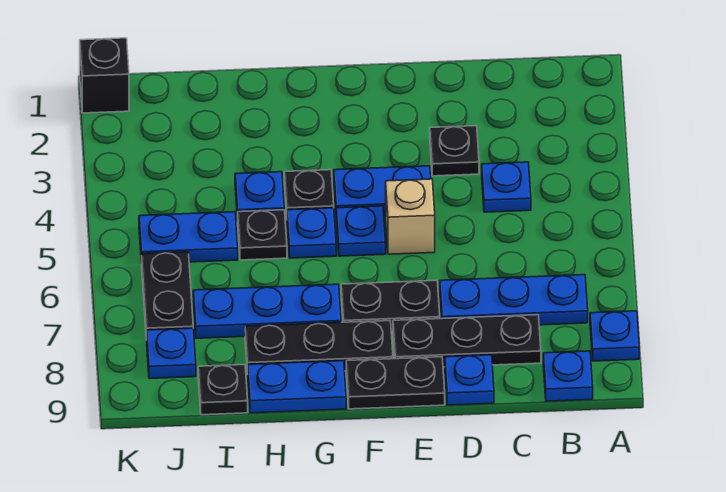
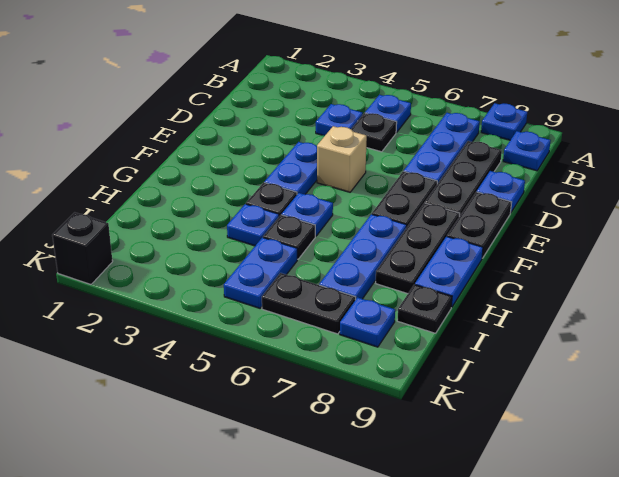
black plate D3 level 1 -> black plate C5 level 1
blue plate F5 level 1 -> blue plate B5 level 1

